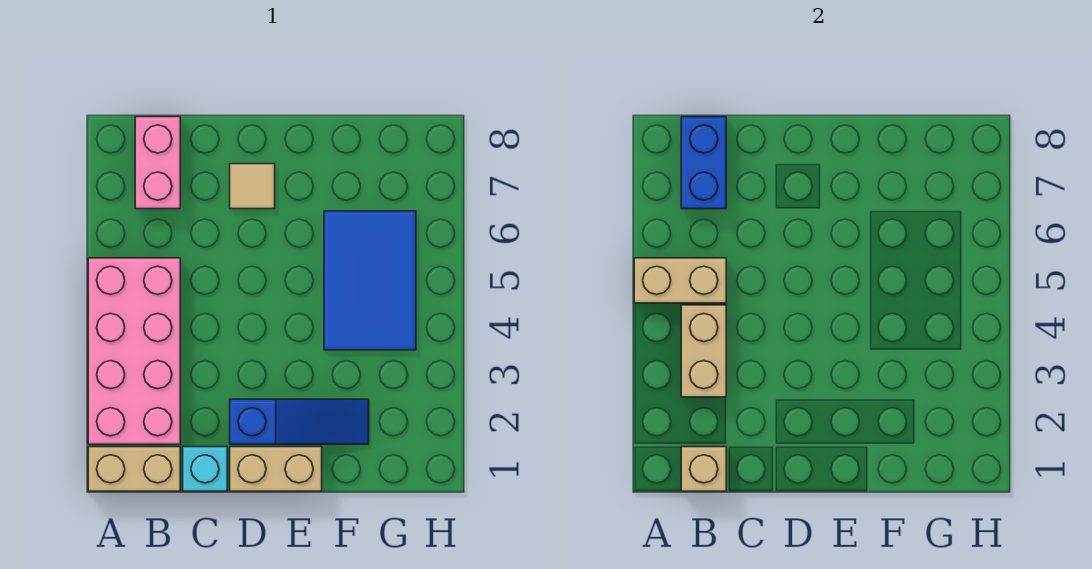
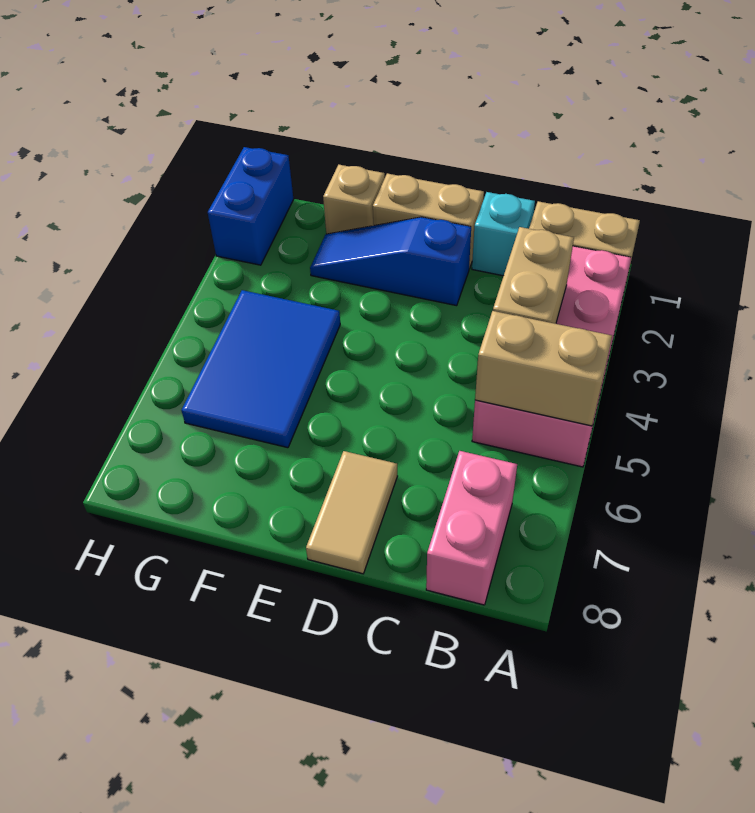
tan brick B1 level 2 -> tan brick F1 level 1
blue brick B7:B8 level 2 -> blue brick H1:H2 level 1
tan tile D7 level 1 -> tan tile D7:D8 level 1

